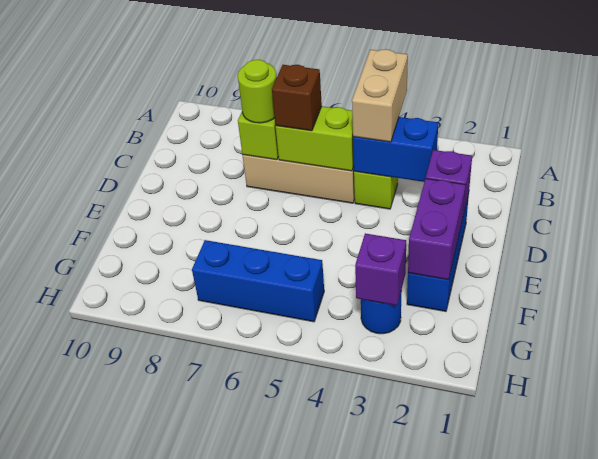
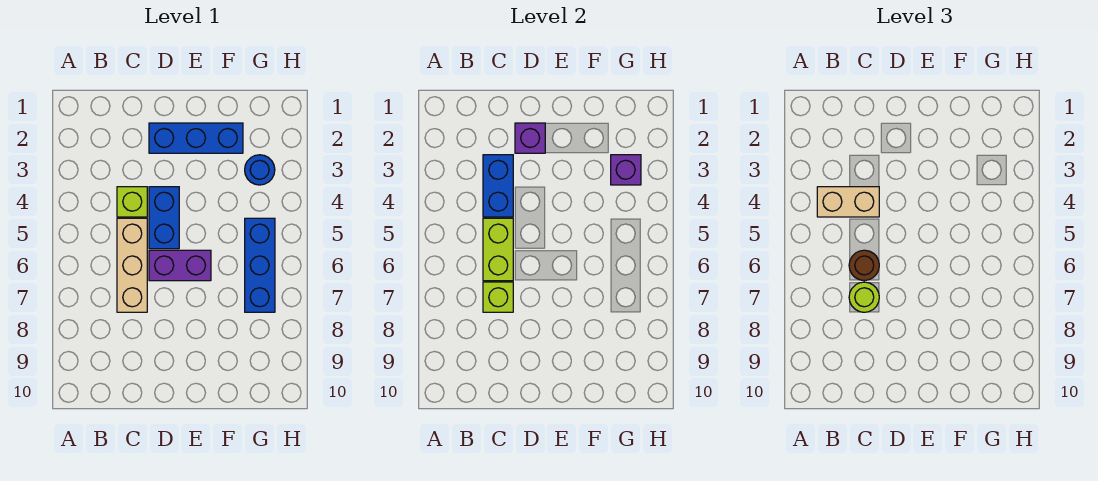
brown brick C6 level 3 -> brown round brick C6 level 3
none -> blue brick D4:D5 level 1
purple brick E2:F2 level 2 -> purple brick D6:E6 level 1

